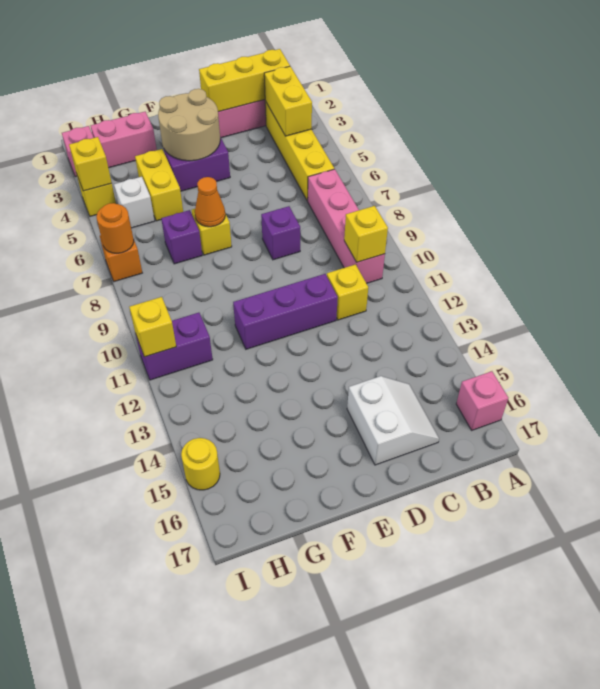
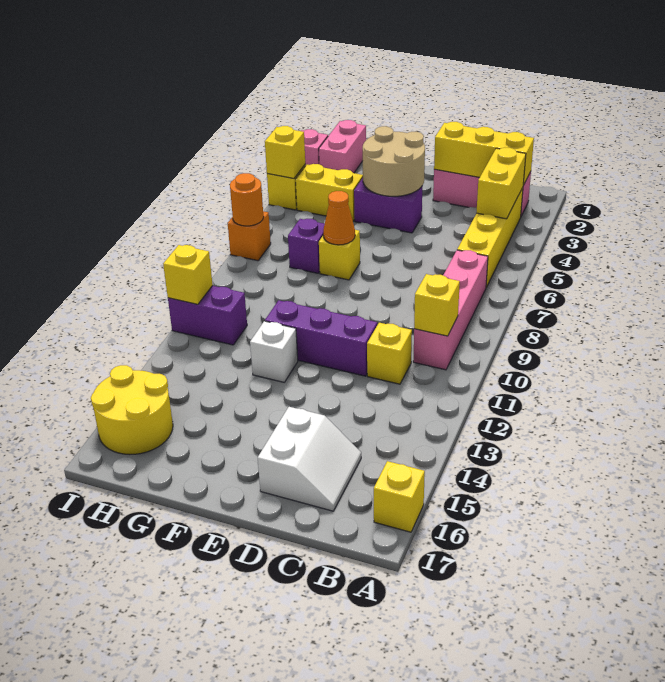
pink brick A16 level 1 -> yellow brick A16 level 1
purple brick D8 level 1 -> none
pink brick G2:H2 level 1 -> pink brick H1:H2 level 1
yellow brick G4:G5 level 1 -> yellow brick G4:H4 level 1
white brick H5 level 1 -> white brick F12 level 1
yellow round brick I15 level 1 -> yellow round brick H15:I16 level 1

